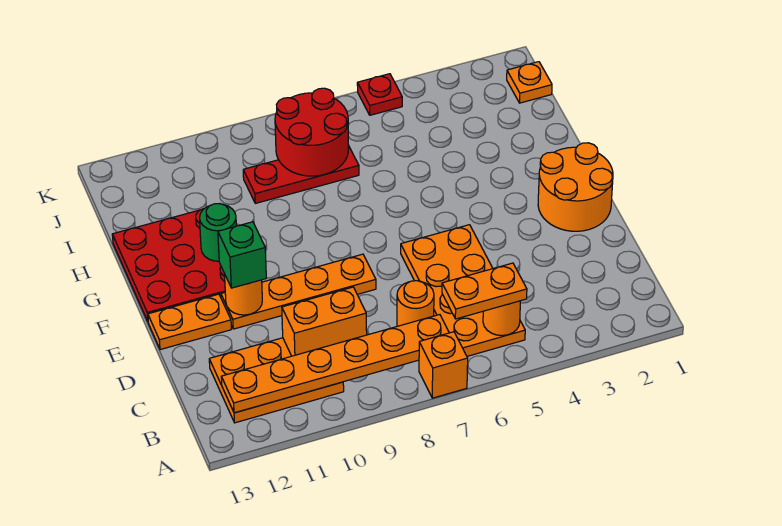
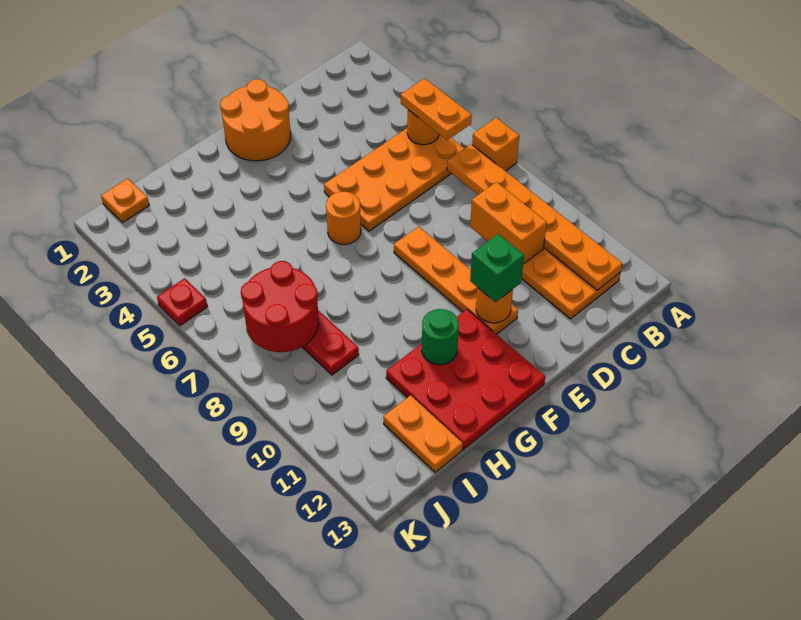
orange round brick C7 level 1 -> orange round brick F6 level 1
orange plate E12:E13 level 1 -> orange plate I12:I13 level 1

